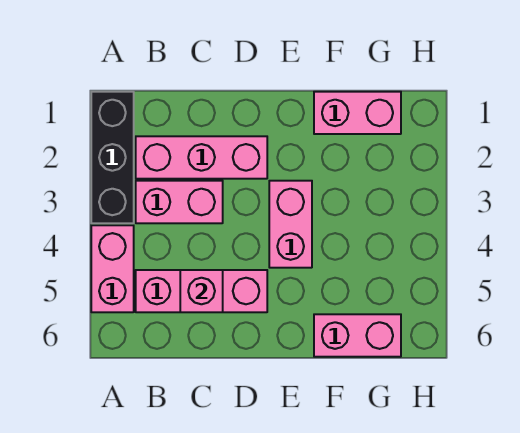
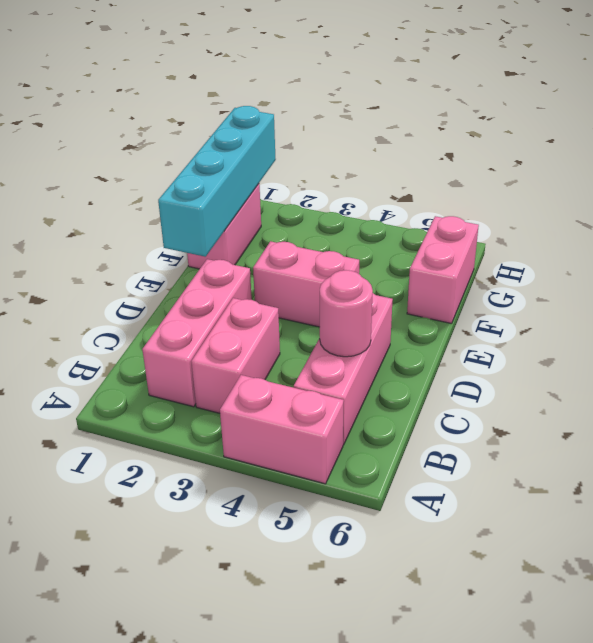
black brick A1:A3 level 1 -> none
pink brick C5 level 2 -> pink round brick C5 level 2
none -> cyan brick E1:H1 level 2

